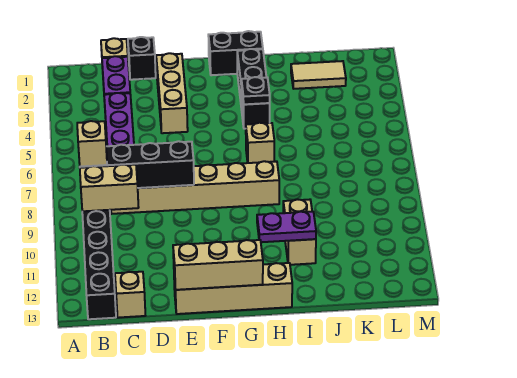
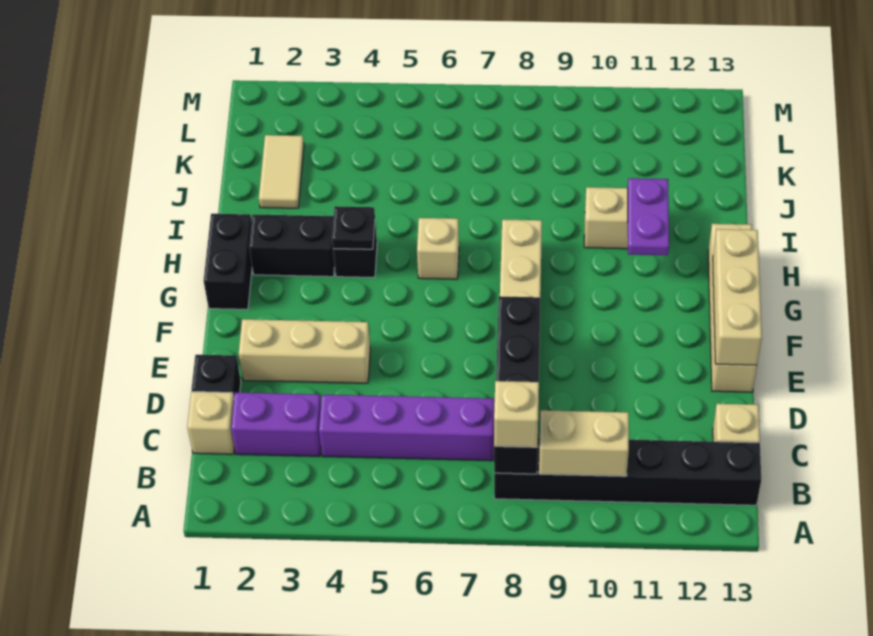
tan brick B9:C9 level 2 -> tan brick B9:B10 level 2

